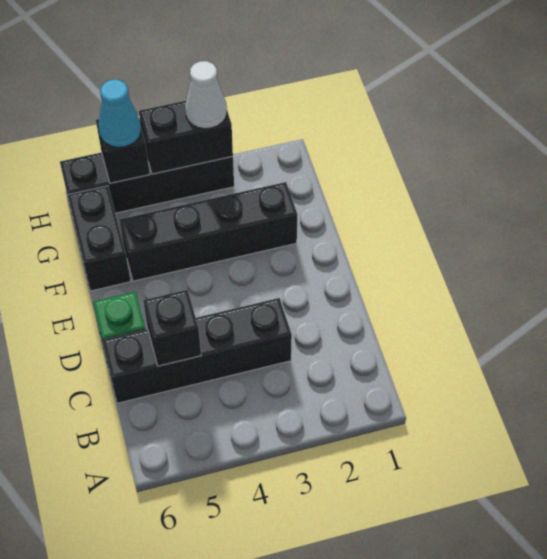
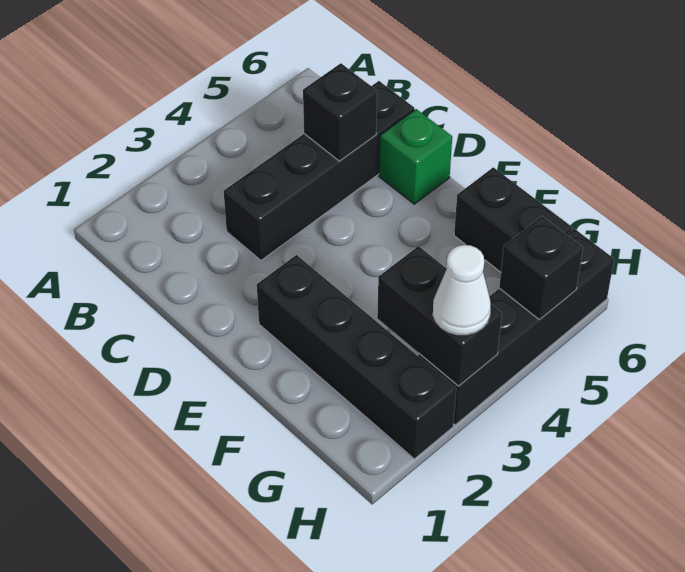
black brick F2:F5 level 1 -> black brick E2:H2 level 1
black brick H3:H4 level 2 -> black brick G3:H3 level 2
cyan cone H5 level 3 -> none

